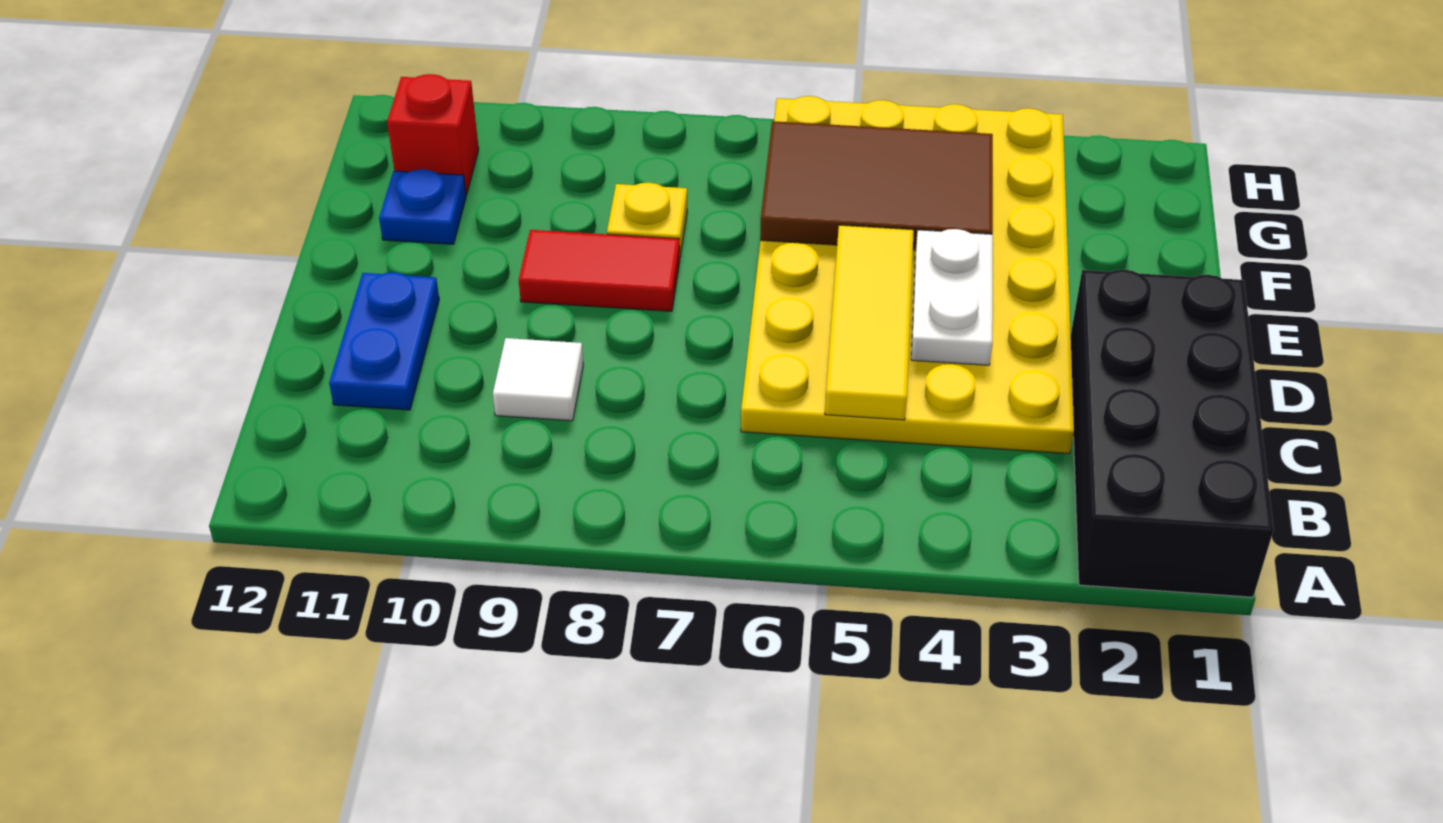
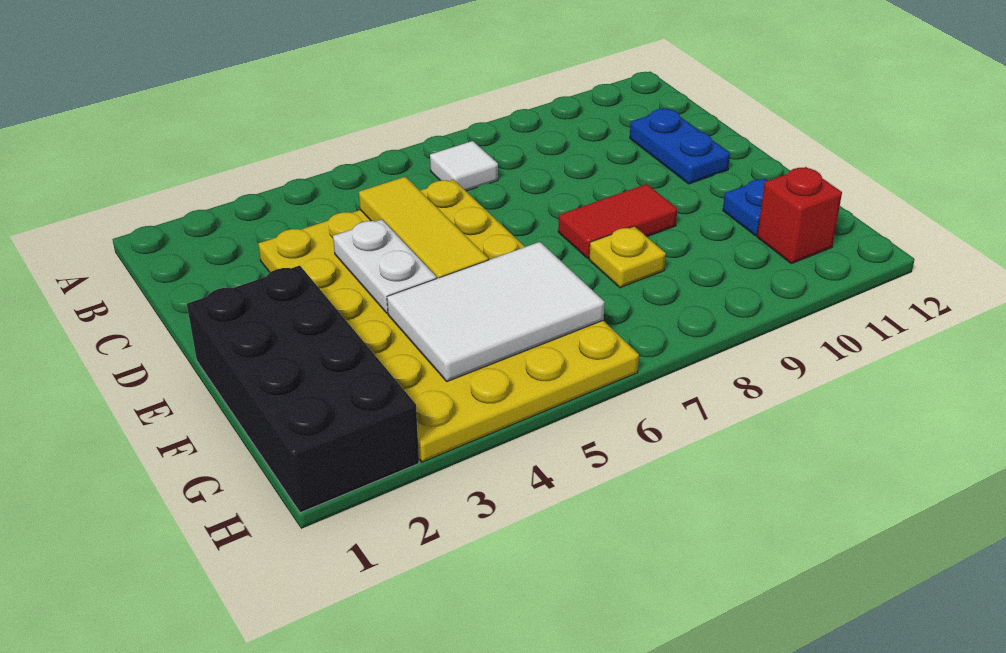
black brick A1:D2 level 1 -> black brick E1:H2 level 1
white tile C9 level 1 -> white tile B7 level 1
brown tile F4:G6 level 2 -> white tile F4:G6 level 2

